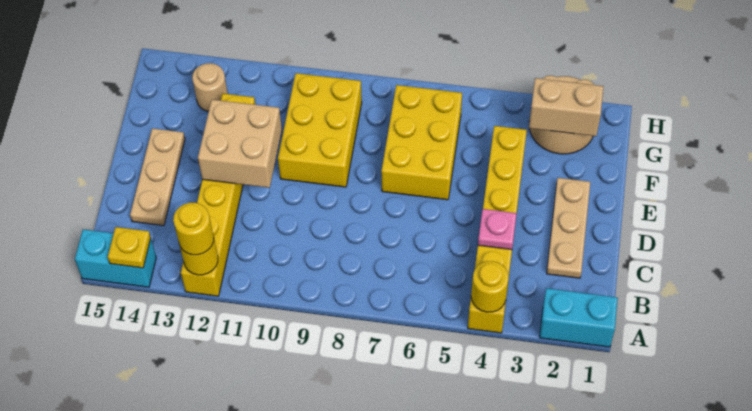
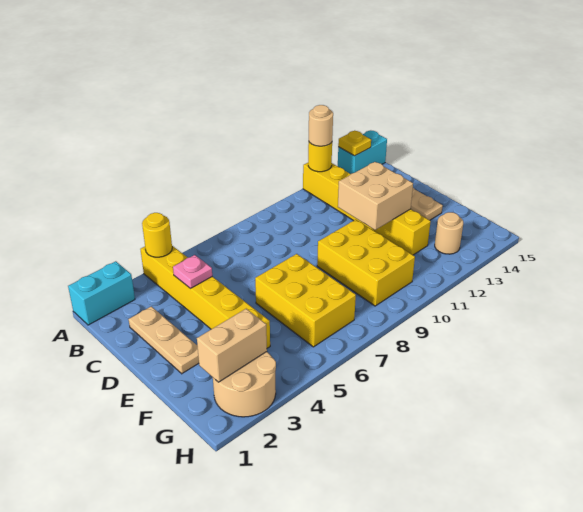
yellow round brick A12 level 3 -> tan round brick A12 level 3

